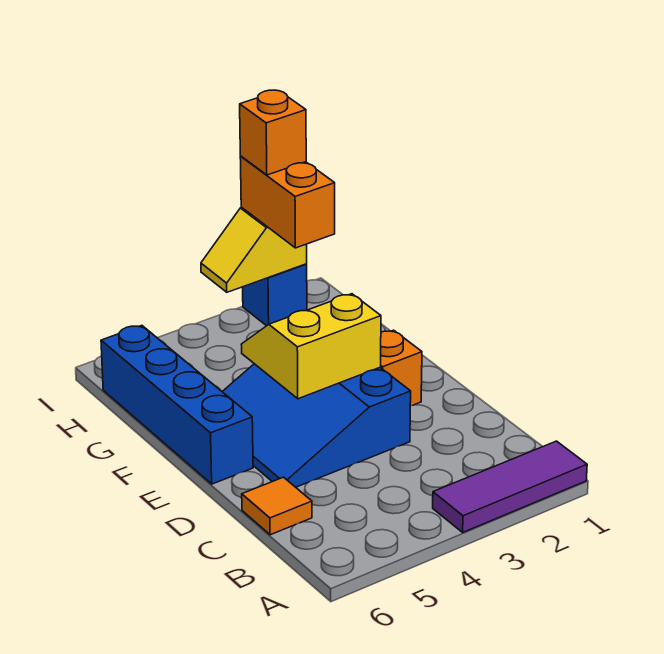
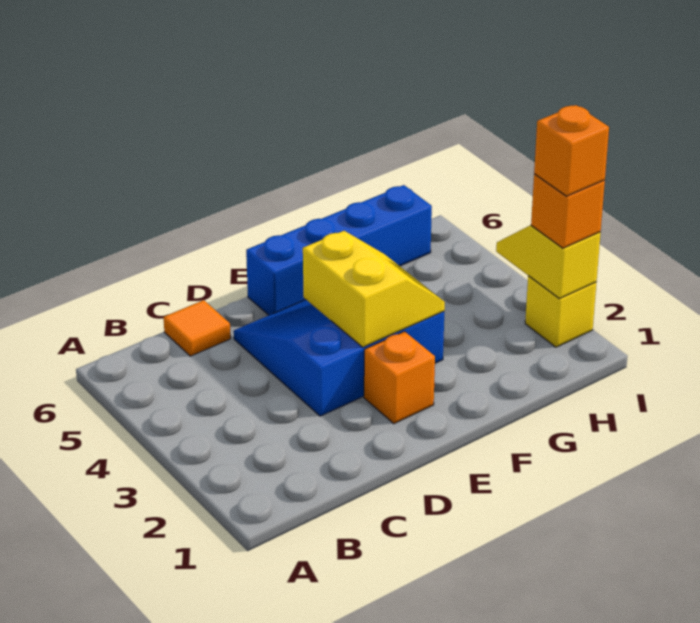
purple tile A1:A3 level 1 -> none
orange brick H2:I2 level 3 -> orange brick I2 level 3
blue brick I2 level 1 -> yellow brick I2 level 1

